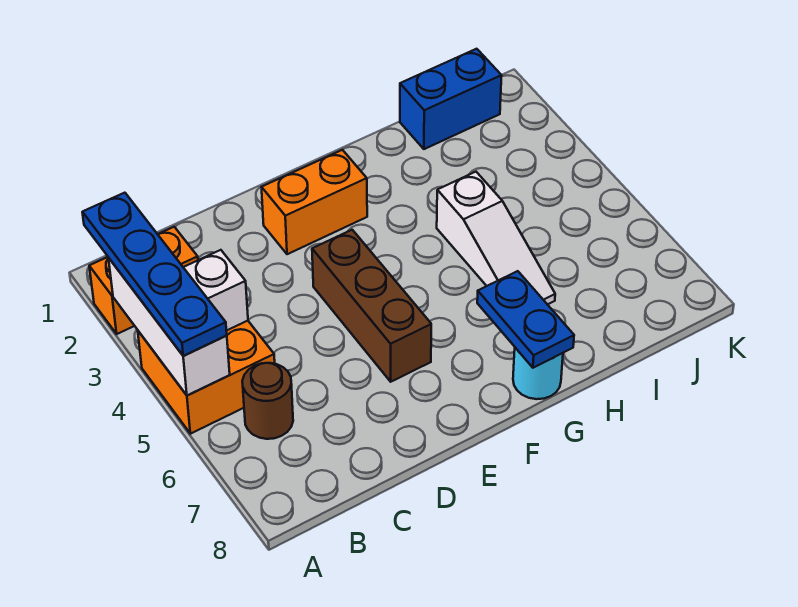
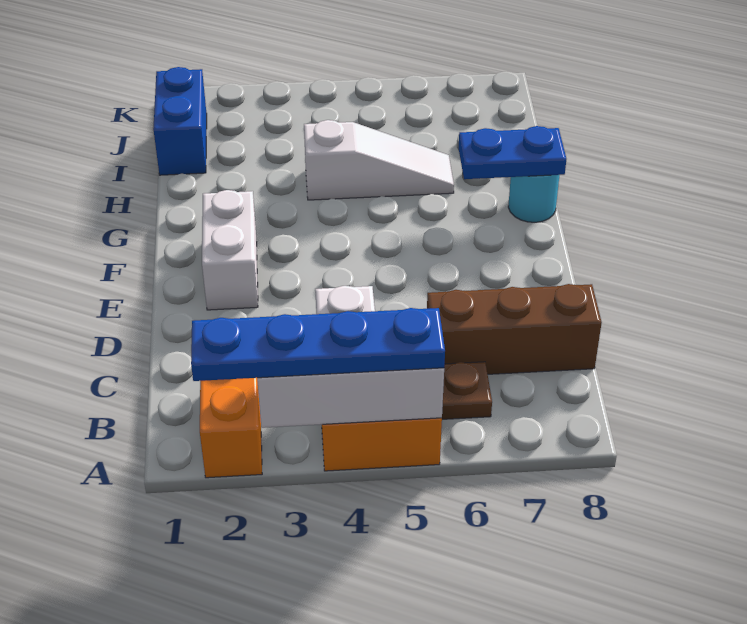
brown round brick B6 level 1 -> brown plate B6 level 1
orange brick E2:F2 level 1 -> white brick E2:F2 level 1
brown brick E4:E6 level 1 -> brown brick C6:C8 level 1

